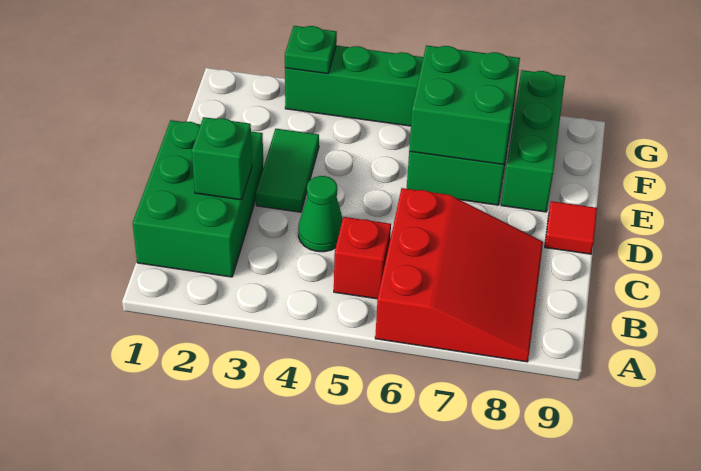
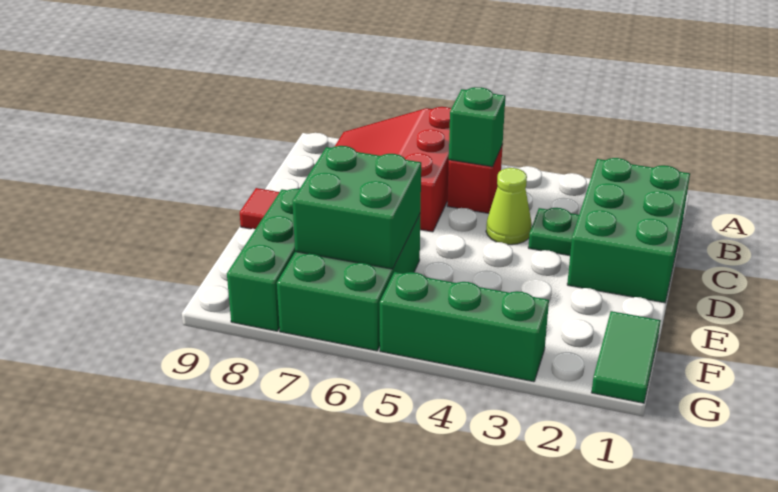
green brick C2 level 2 -> green brick B5 level 2
green cone C4 level 1 -> lime cone C4 level 1
green tile D3:E3 level 1 -> green tile F1:G1 level 1
green plate G3 level 2 -> green plate C3 level 1

